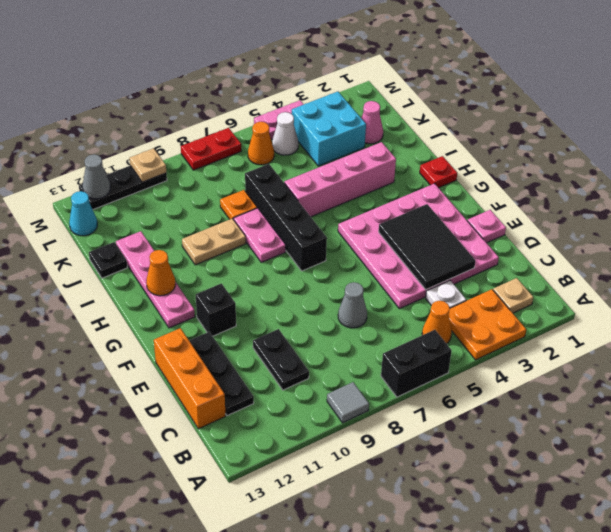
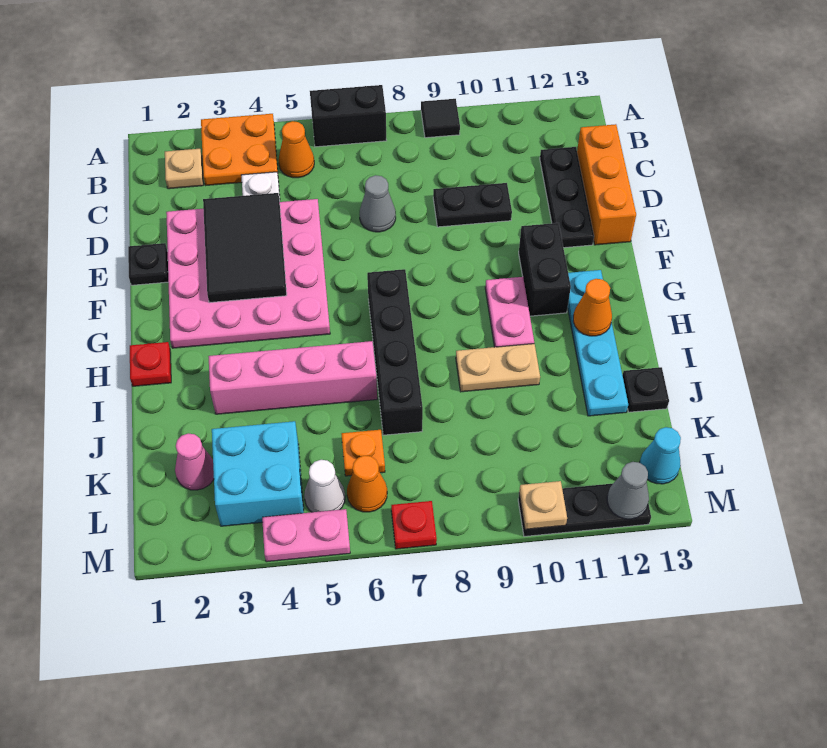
grey tile A9 level 1 -> black tile A9 level 1
black plate C10:D10 level 1 -> black plate D9:D10 level 1
pink plate E1 level 1 -> black plate E1 level 1
black brick F11 level 1 -> black brick F11:G11 level 1
pink plate G12:J12 level 1 -> cyan plate G12:J12 level 1
pink plate H8:I8 level 1 -> pink plate G10:H10 level 1
orange plate J8 level 1 -> orange plate K6 level 1
red plate M7:M8 level 1 -> red plate M7 level 1

